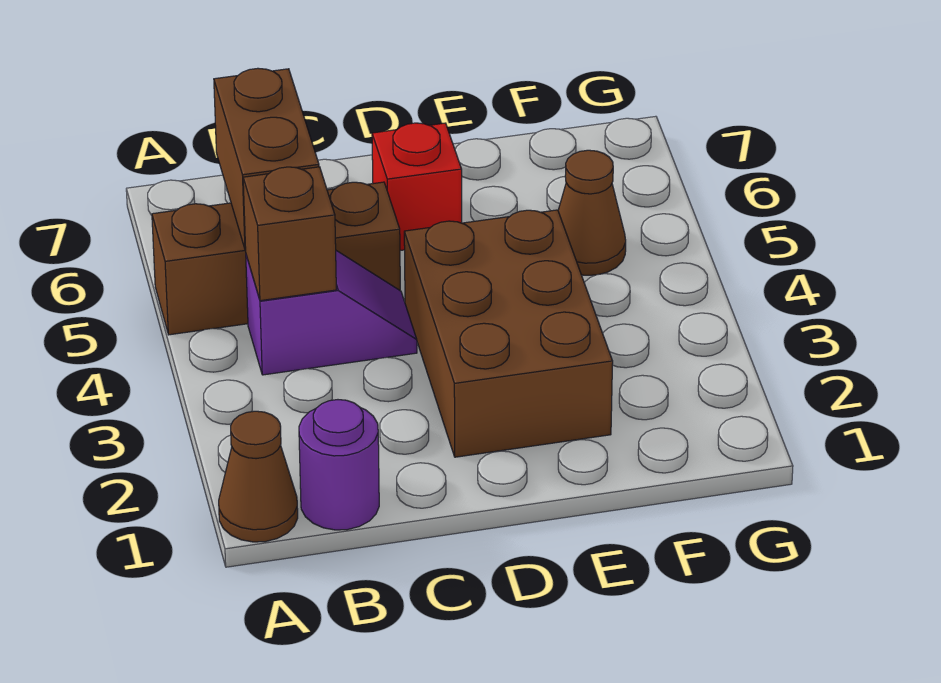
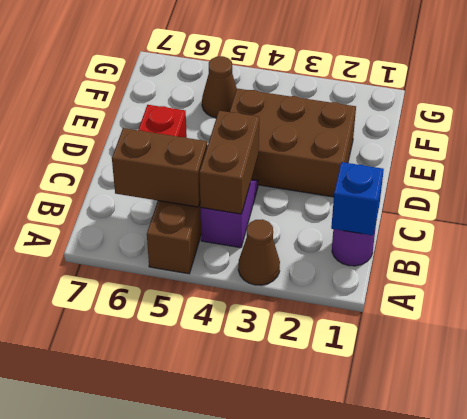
brown cone A1 level 1 -> brown cone A3 level 1
none -> blue brick B1 level 2
brown brick B4 level 2 -> brown brick B4:C4 level 2

